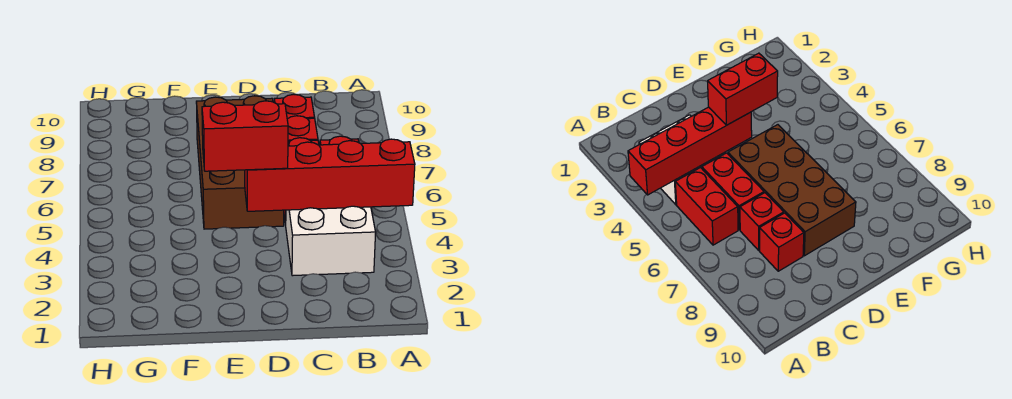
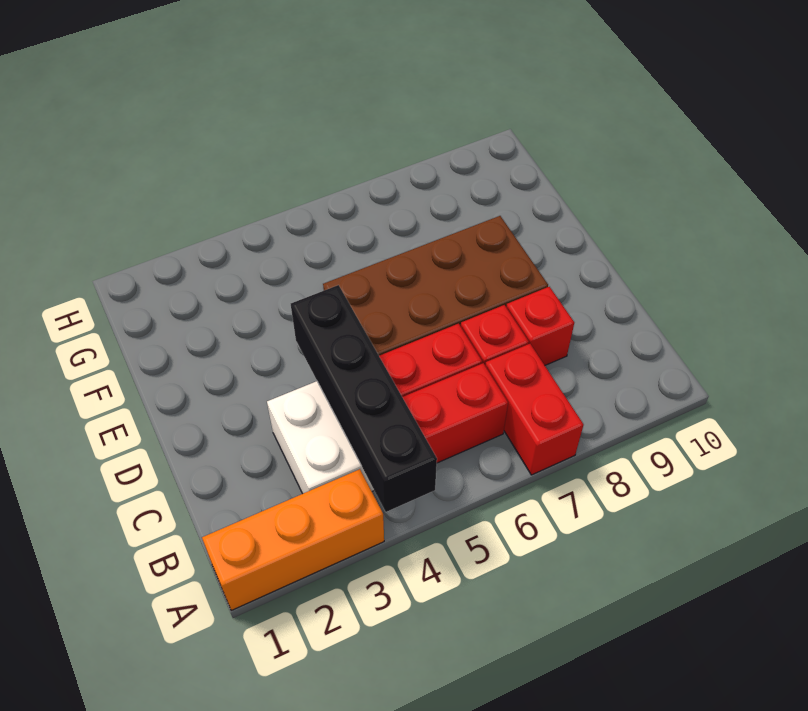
none -> orange brick A1:A3 level 1
red brick A4:D4 level 2 -> black brick A4:D4 level 2
red brick D4:E4 level 3 -> red brick A7:B7 level 1

